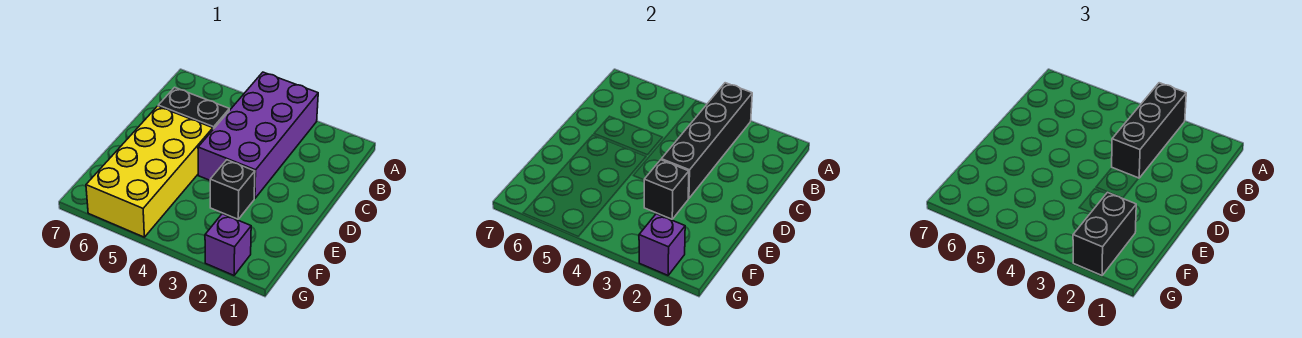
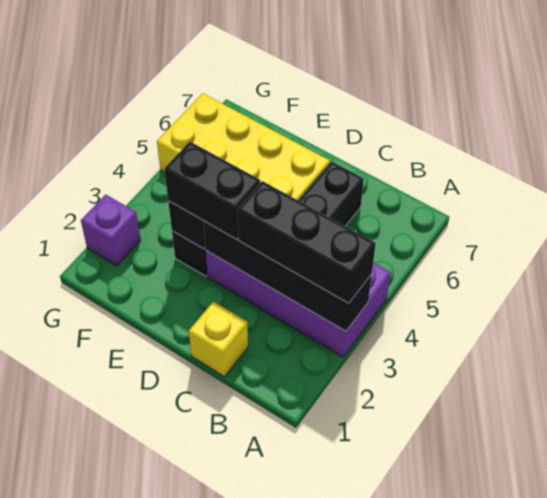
none -> yellow brick C1 level 1
black brick F2:G2 level 3 -> black brick D3:E3 level 3
purple brick G2 level 2 -> none

